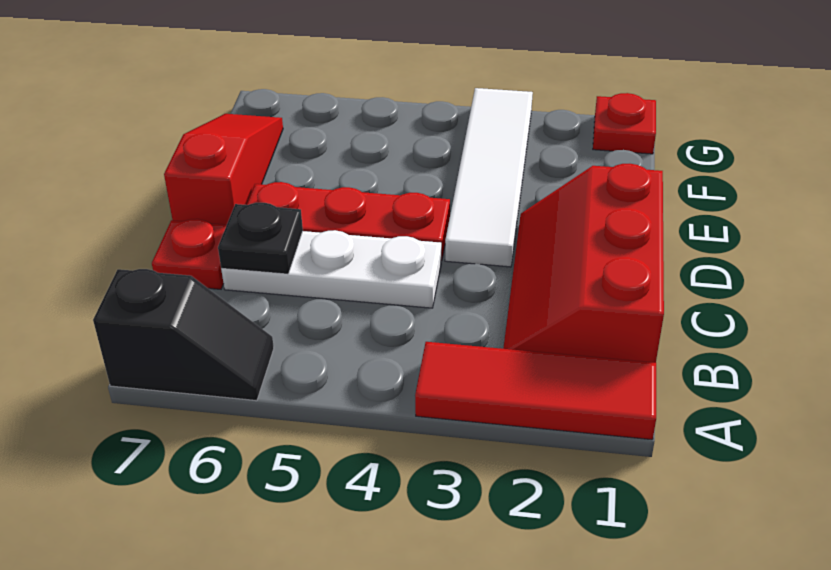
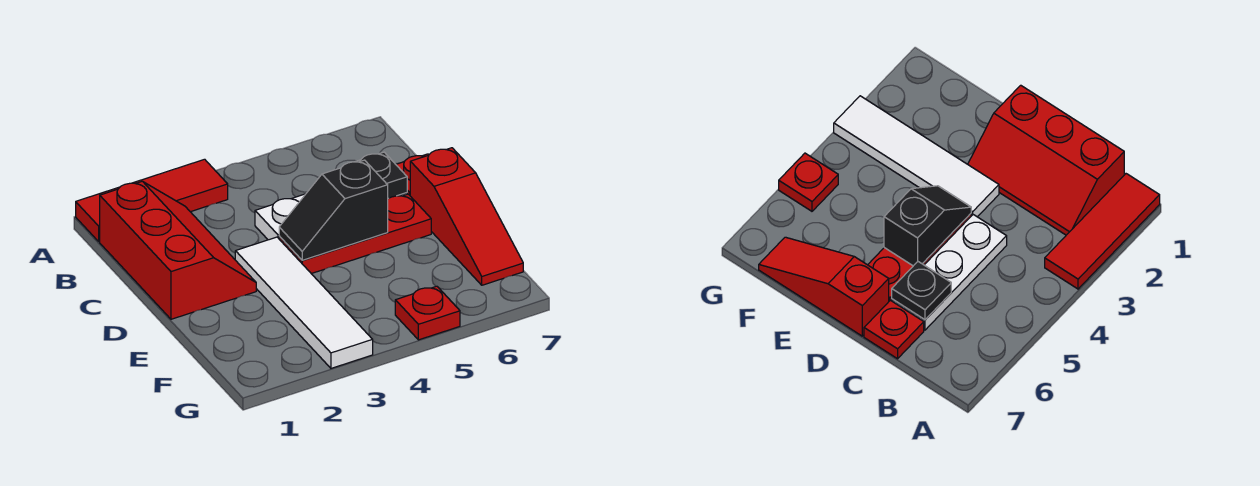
black slope A6:A7 level 1 top 7 -> black slope D4:D5 level 2 top 5
red plate G1 level 1 -> red plate G5 level 1

